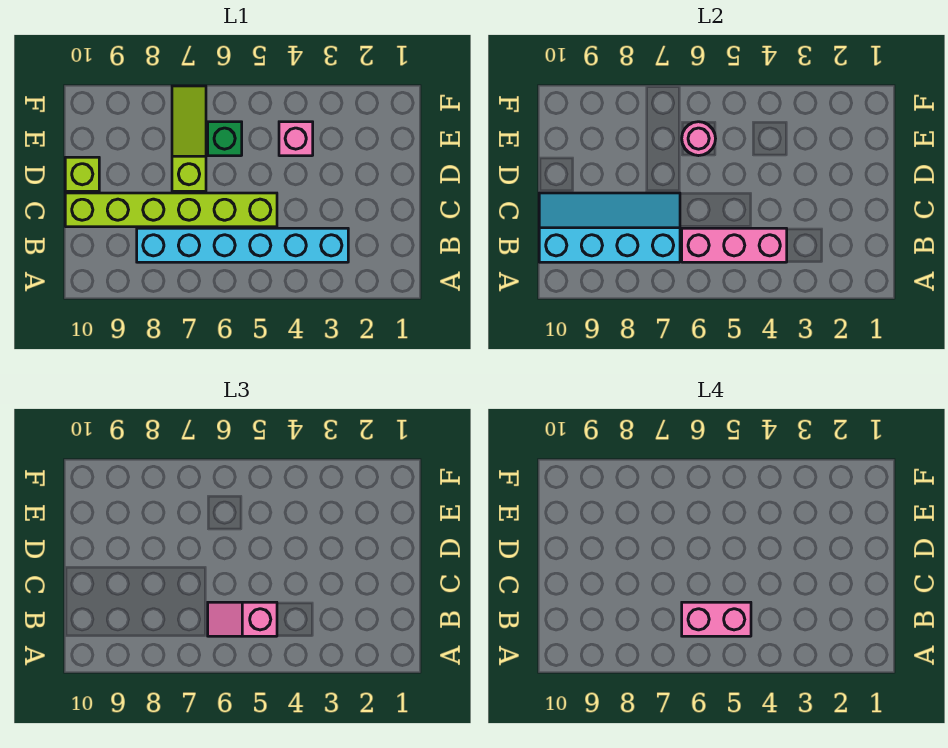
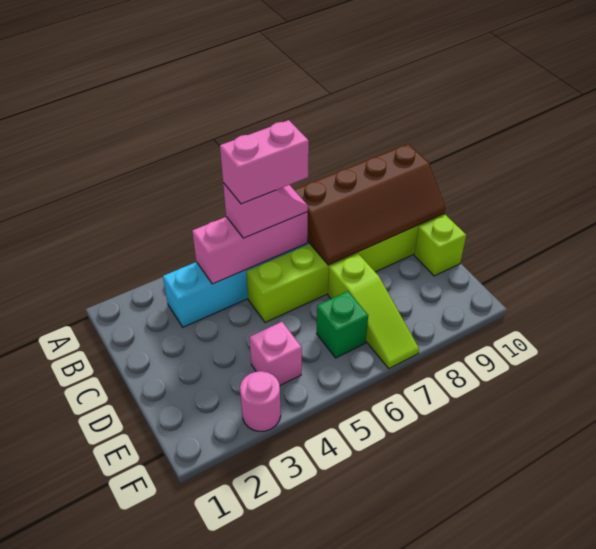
cyan slope B7:C10 level 2 top B -> brown slope B7:C10 level 2 top B
pink round brick E6 level 2 -> pink round brick F3 level 1

